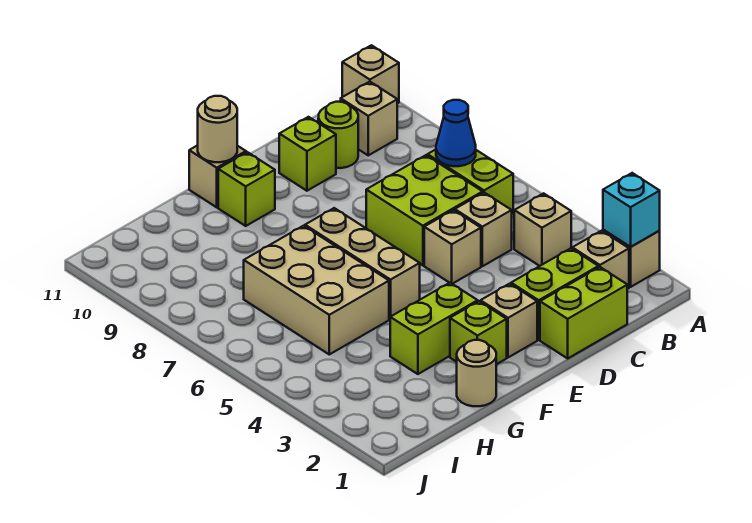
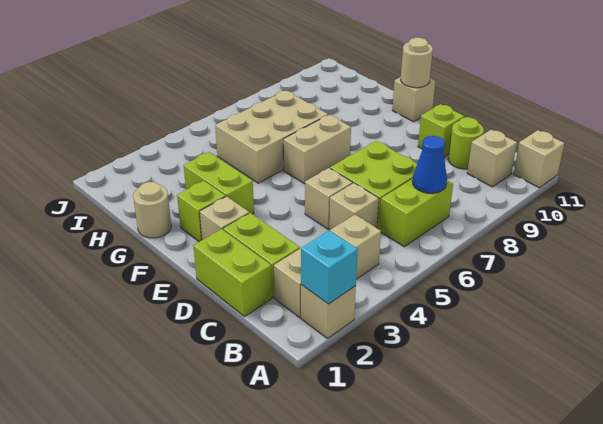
tan brick F5:F7 level 1 -> tan brick F6:F7 level 1
lime brick F10 level 1 -> none

